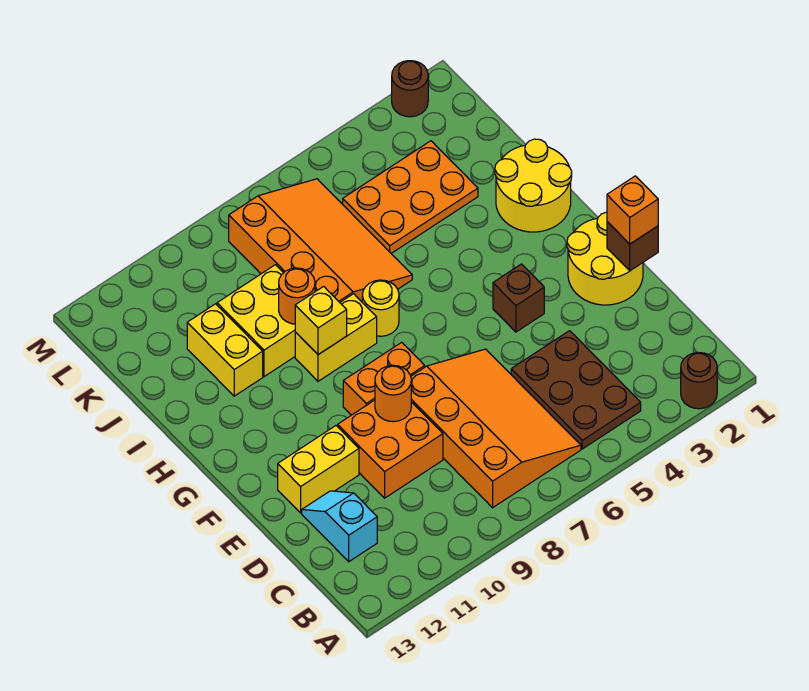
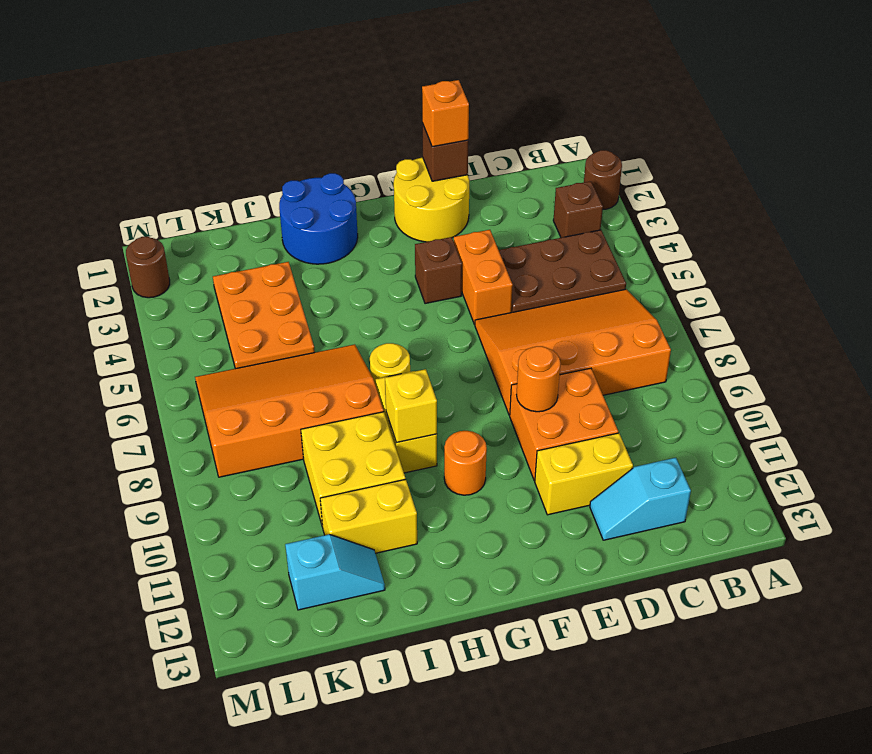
none -> brown brick B3 level 1
yellow brick E11:E12 level 1 -> yellow brick D11:E11 level 1
orange brick F8:F9 level 1 -> orange brick E4:E5 level 1
yellow round brick H1:I2 level 1 -> blue round brick H1:I2 level 1
orange round brick I9 level 2 -> orange round brick G10 level 1
none -> cyan slope J12:K12 level 1 top K

